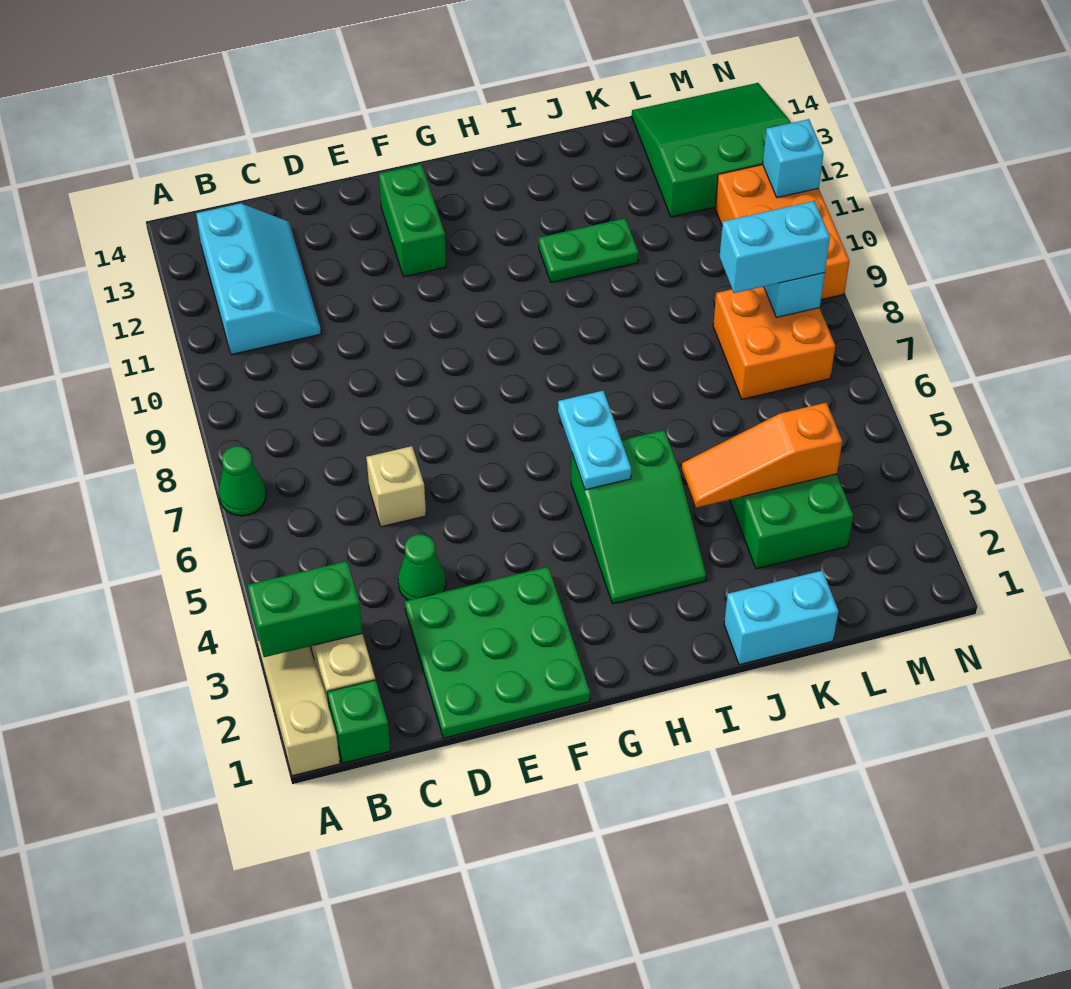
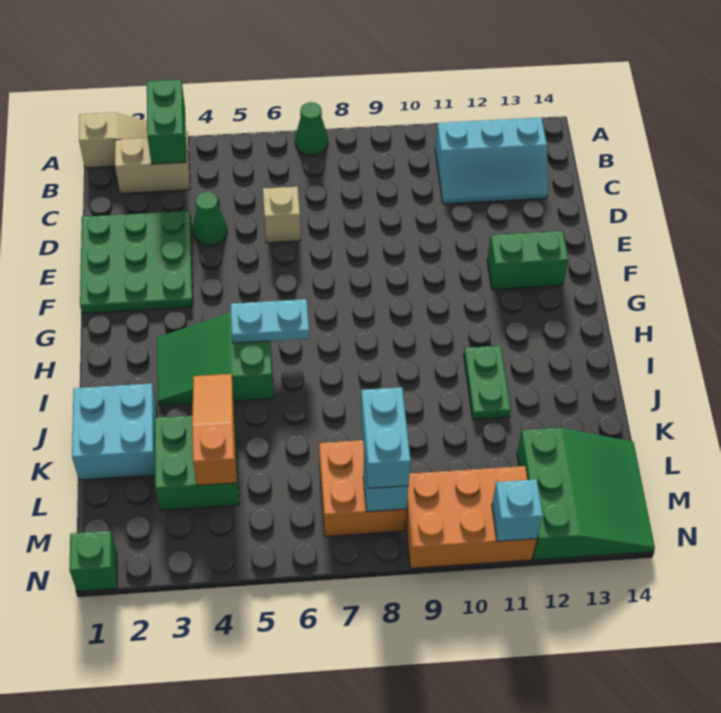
green brick B1 level 1 -> green brick N1 level 1
cyan brick J1:K1 level 1 -> cyan brick J1:K2 level 1

